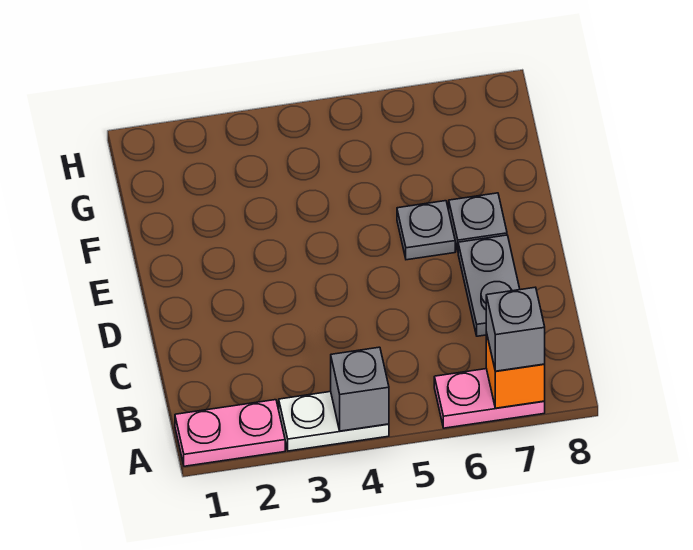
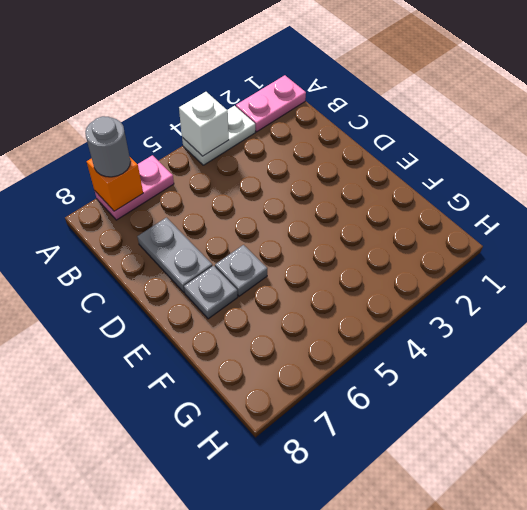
grey brick A4 level 2 -> white brick A4 level 2
grey brick A7 level 3 -> grey round brick A7 level 3

